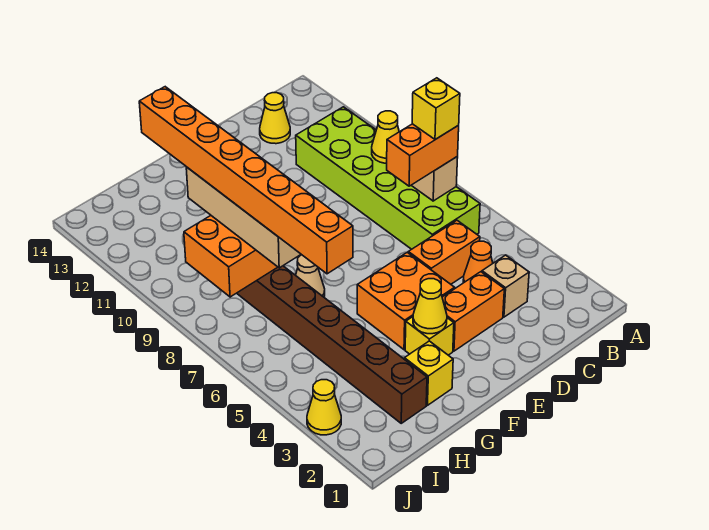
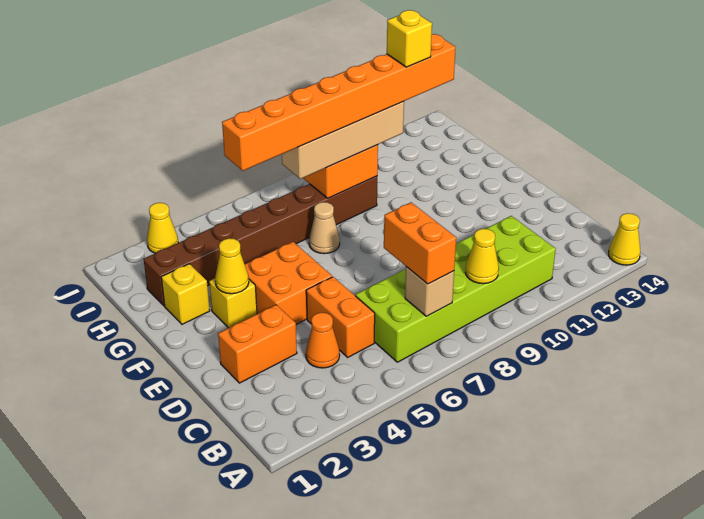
yellow brick B7 level 4 -> yellow brick H11 level 5
tan brick C3 level 1 -> none
yellow cone C13 level 1 -> yellow cone A14 level 1
orange brick D3:E3 level 1 -> orange brick D2:D3 level 1

